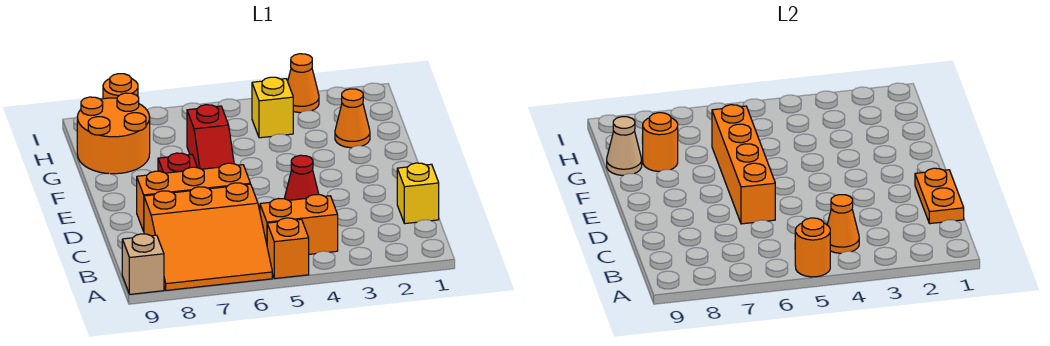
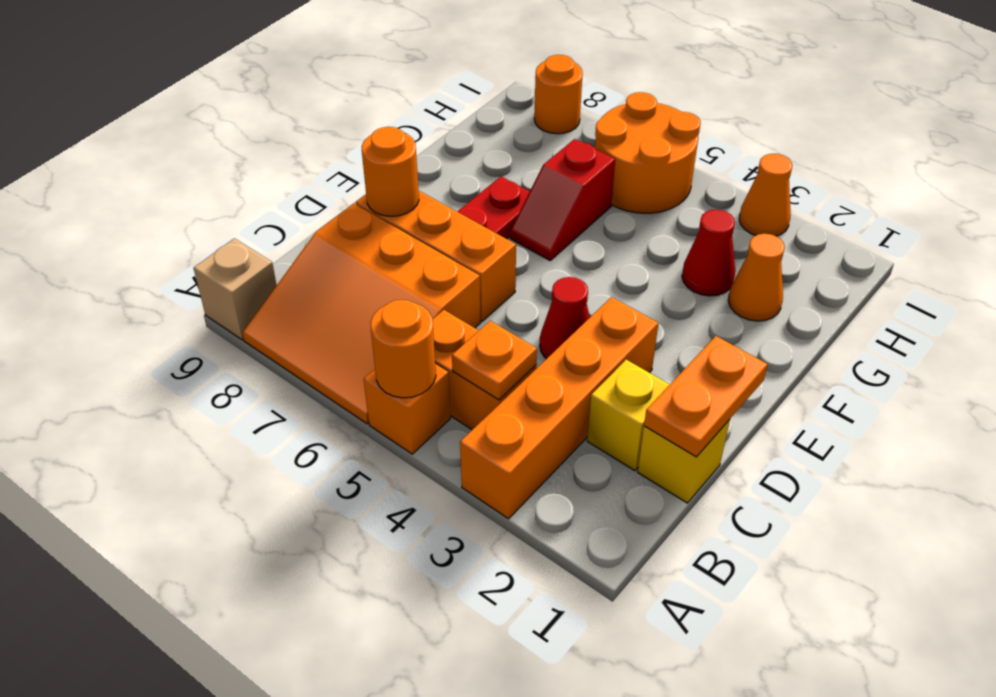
orange cone B4 level 2 -> orange plate B4 level 2
orange brick D6:G6 level 2 -> orange brick A3:D3 level 1
none -> red cone G3 level 1
orange round brick G8:H9 level 1 -> orange round brick H5:I6 level 1
orange round brick G8 level 2 -> orange round brick D8 level 2
tan cone G9 level 2 -> none
yellow brick H4 level 1 -> yellow brick C2 level 1

